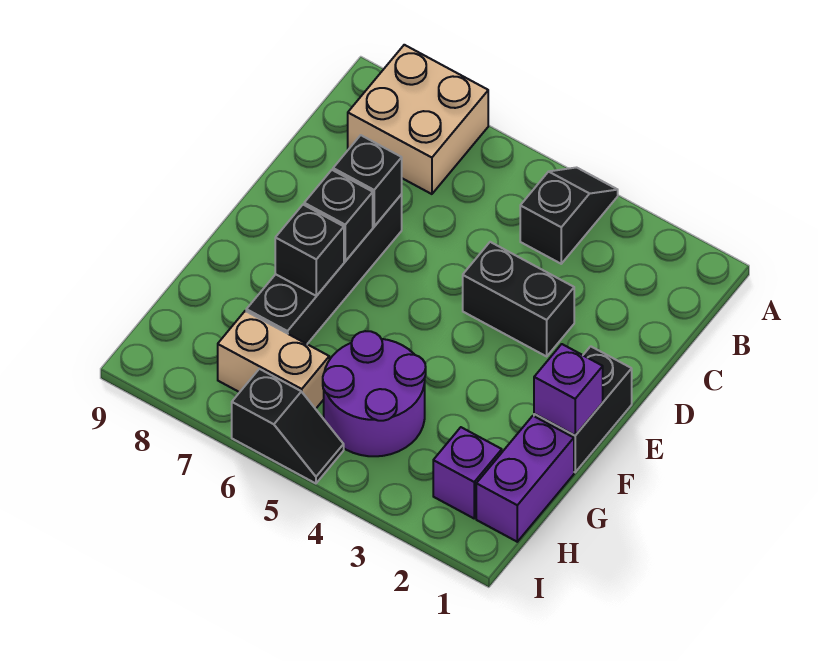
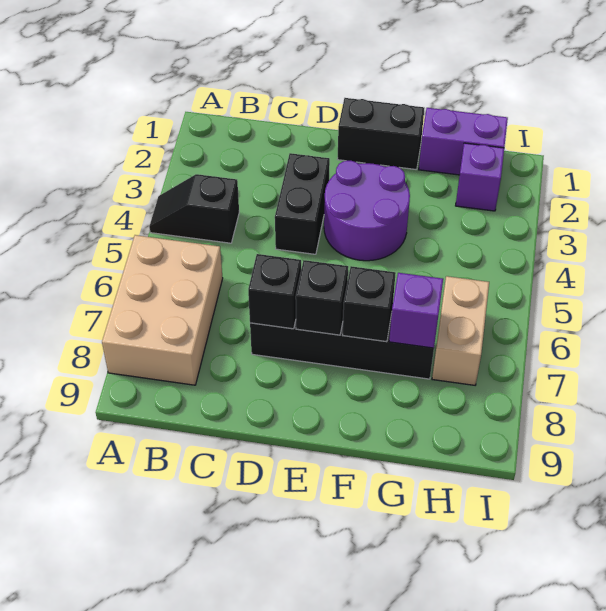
tan brick A7:B8 level 1 -> tan brick A6:B8 level 1
purple brick F1 level 2 -> purple brick G7 level 2
purple round brick G4:H5 level 1 -> purple round brick E3:F4 level 1
black slope I5:I6 level 1 top 6 -> none

